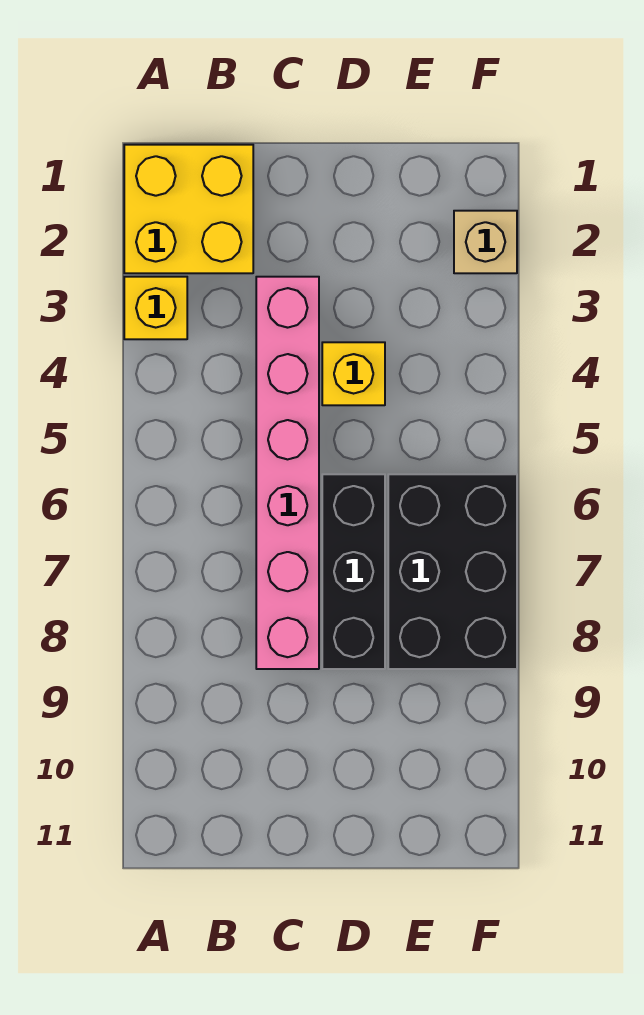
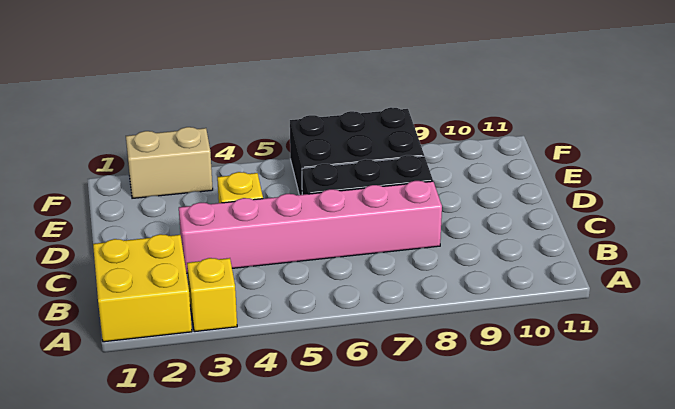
tan brick F2 level 1 -> tan brick F2:F3 level 1

